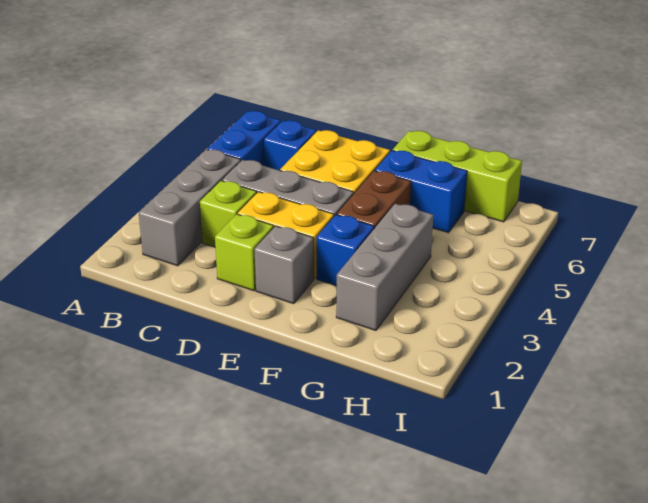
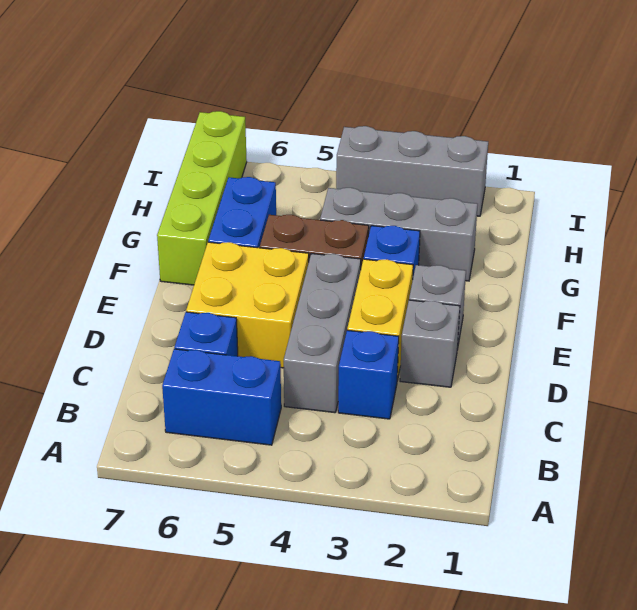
grey brick B2:B4 level 1 -> grey brick I2:I4 level 1
lime brick C3 level 1 -> blue brick C3 level 1
lime brick D2 level 1 -> grey brick D2 level 1
lime brick F7:H7 level 1 -> lime brick F7:I7 level 1

